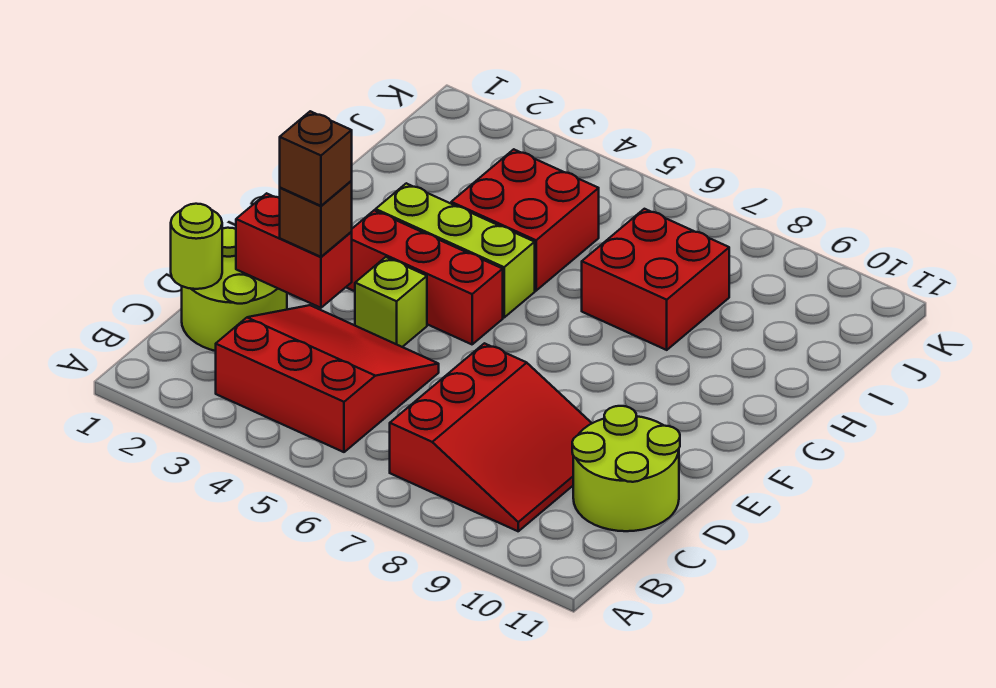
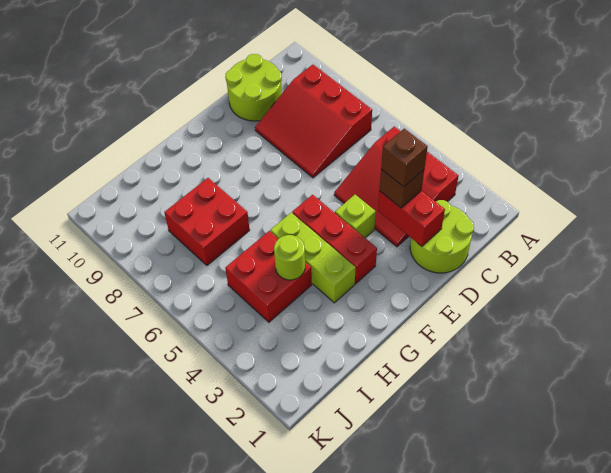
red slope B7:D9 level 1 top 7 -> red slope B7:D9 level 1 top B
lime round brick C1 level 2 -> lime round brick H4 level 2

